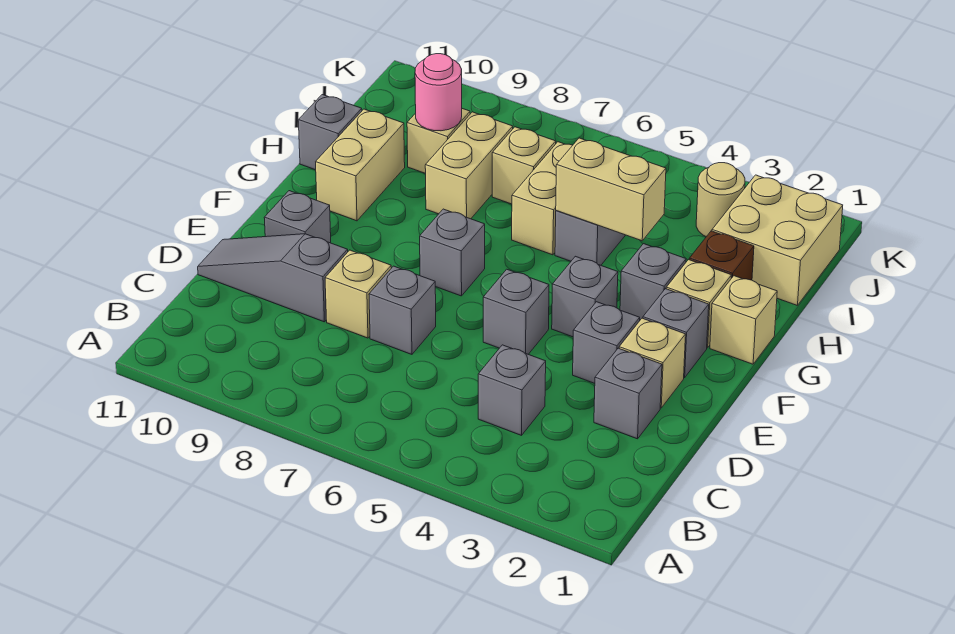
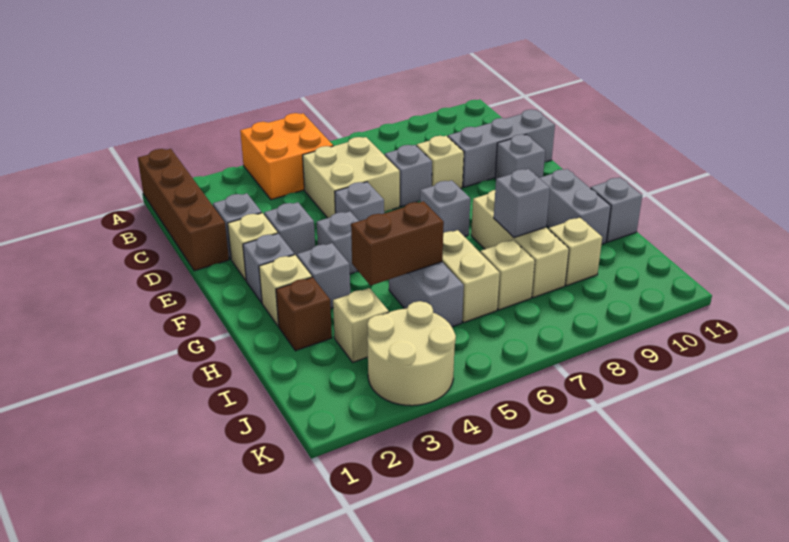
none -> brown brick A1:D1 level 1
none -> orange brick A4:B5 level 1
grey brick C4 level 1 -> grey brick H8 level 2
grey slope D9:D11 level 1 top 9 -> grey brick D9:D11 level 1
tan brick G1 level 1 -> tan brick I3 level 1
tan brick G10:H10 level 1 -> grey brick G10:H10 level 1
tan brick H4:H5 level 2 -> brown brick H4:H5 level 2
tan brick H8:I8 level 1 -> tan brick G8:I8 level 1
tan brick I1:J2 level 1 -> tan brick C5:D6 level 1
pink round brick I9 level 2 -> none
tan round brick J3 level 1 -> tan round brick J3:K4 level 1

